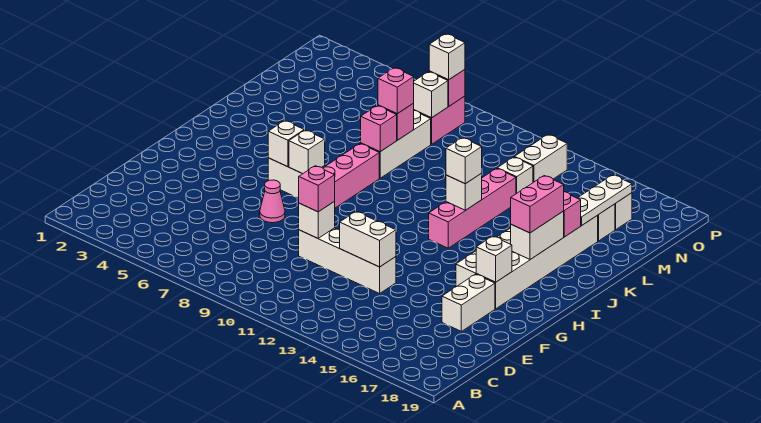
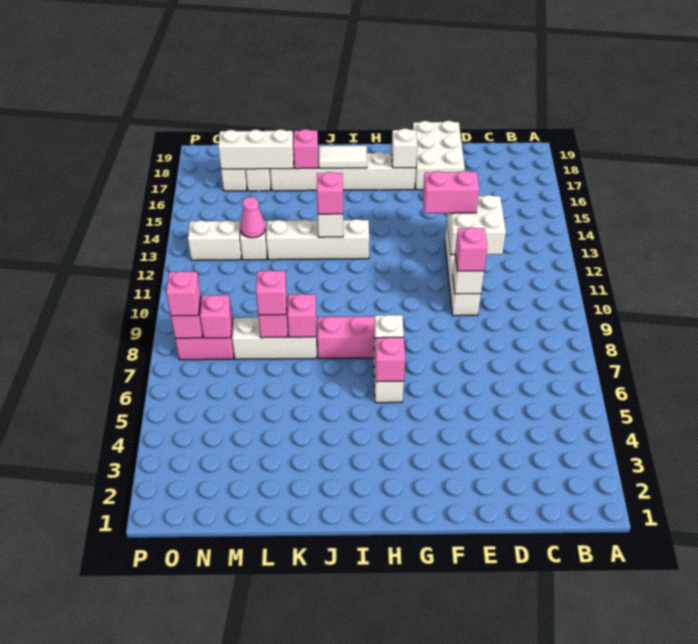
white brick E12:E13 level 2 -> white brick D12:E13 level 2
white brick E17:F17 level 1 -> white brick E17:F19 level 1
pink cone F7 level 1 -> pink cone M13 level 2
white brick G16:L17 level 1 -> white brick G17:L17 level 1
white brick H6 level 2 -> pink brick H6 level 2
pink brick I13:L13 level 1 -> white brick I13:L13 level 1
white brick I17:J17 level 2 -> white tile I17:J17 level 2
pink brick I17:J17 level 3 -> pink brick E13:F13 level 3
white brick J13 level 3 -> pink brick J13 level 3
white plate L17:N17 level 2 -> white brick L17:N17 level 2
white brick N8 level 2 -> pink brick N8 level 2
white brick O8 level 3 -> pink brick O8 level 3

